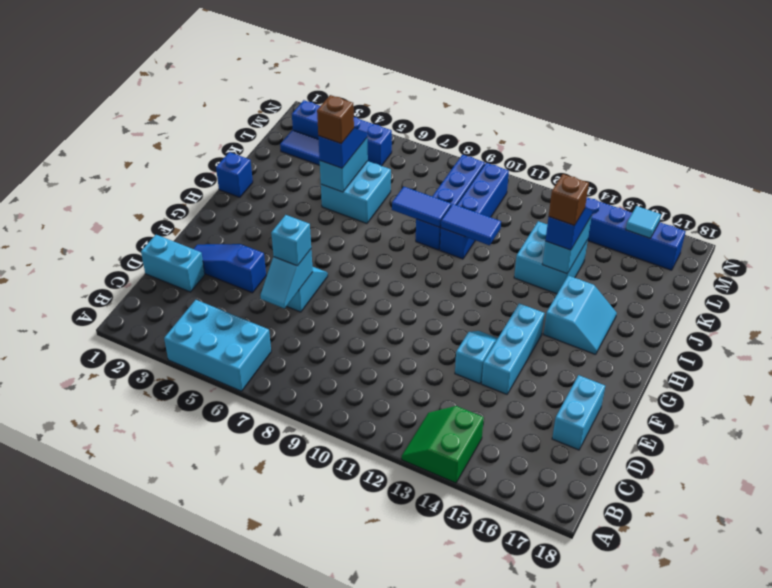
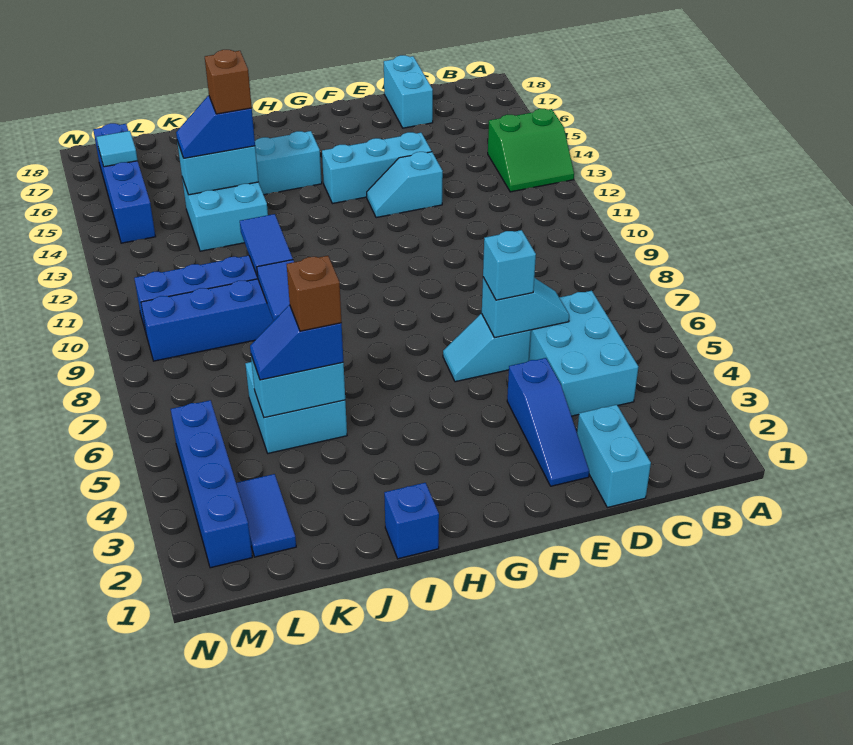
cyan brick A4:B6 level 1 -> cyan brick C4:D6 level 1
cyan brick D17:E17 level 1 -> cyan brick D17:D18 level 1

